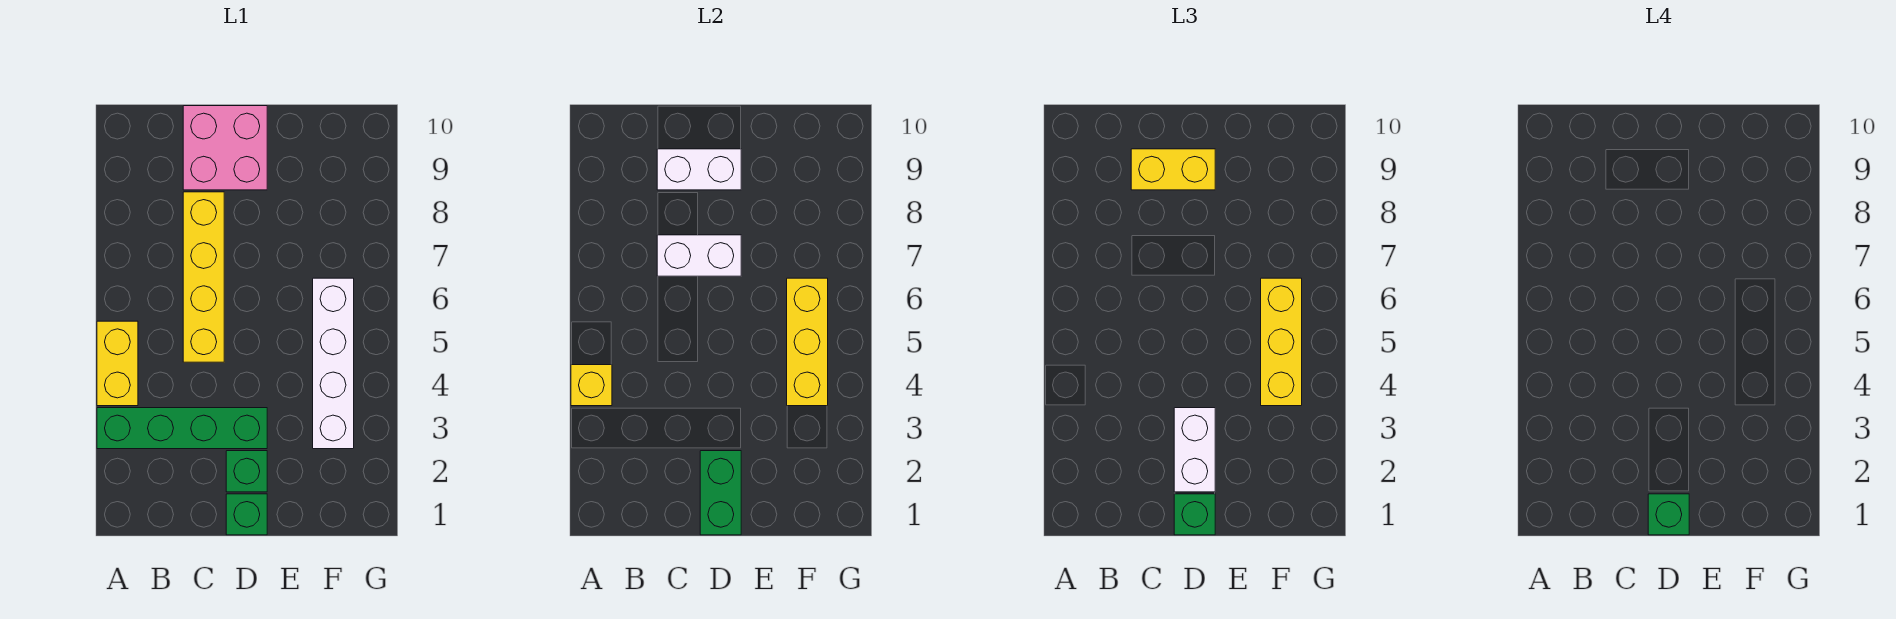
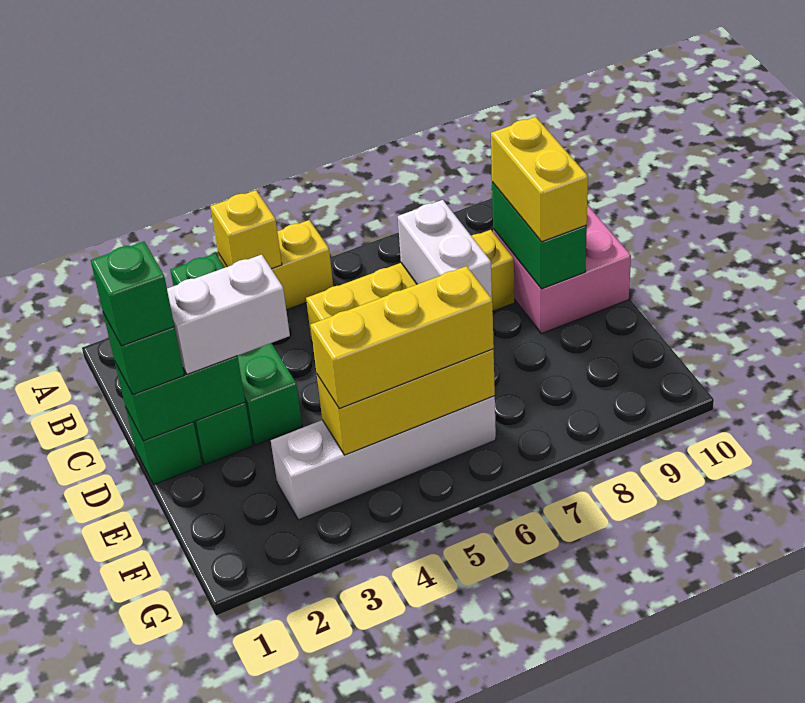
white brick C9:D9 level 2 -> green brick C9:D9 level 2

